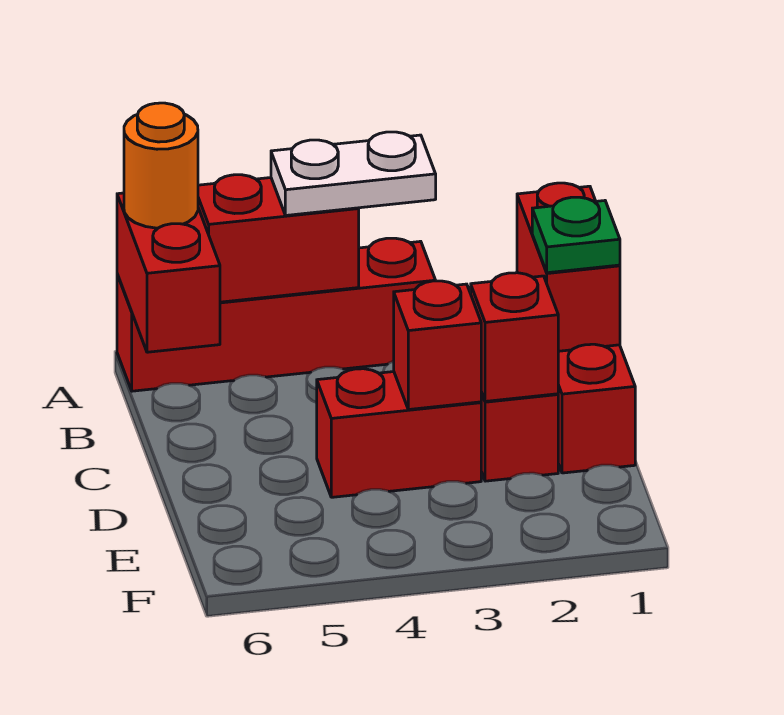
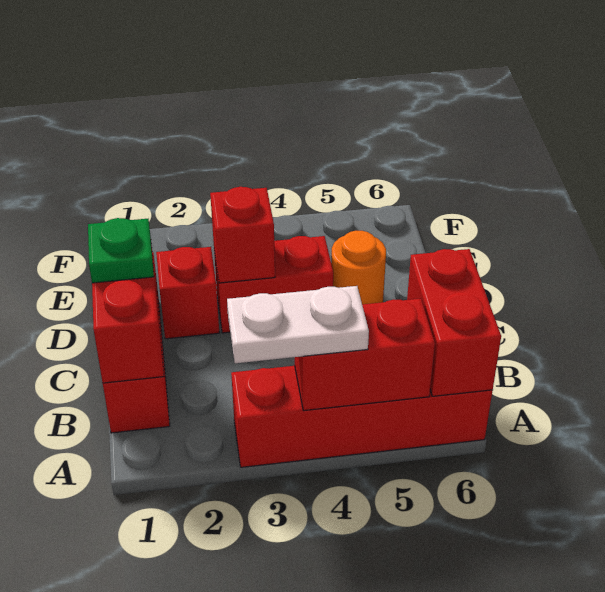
orange round brick A6 level 3 -> orange round brick D5 level 1
red brick D2 level 2 -> none

